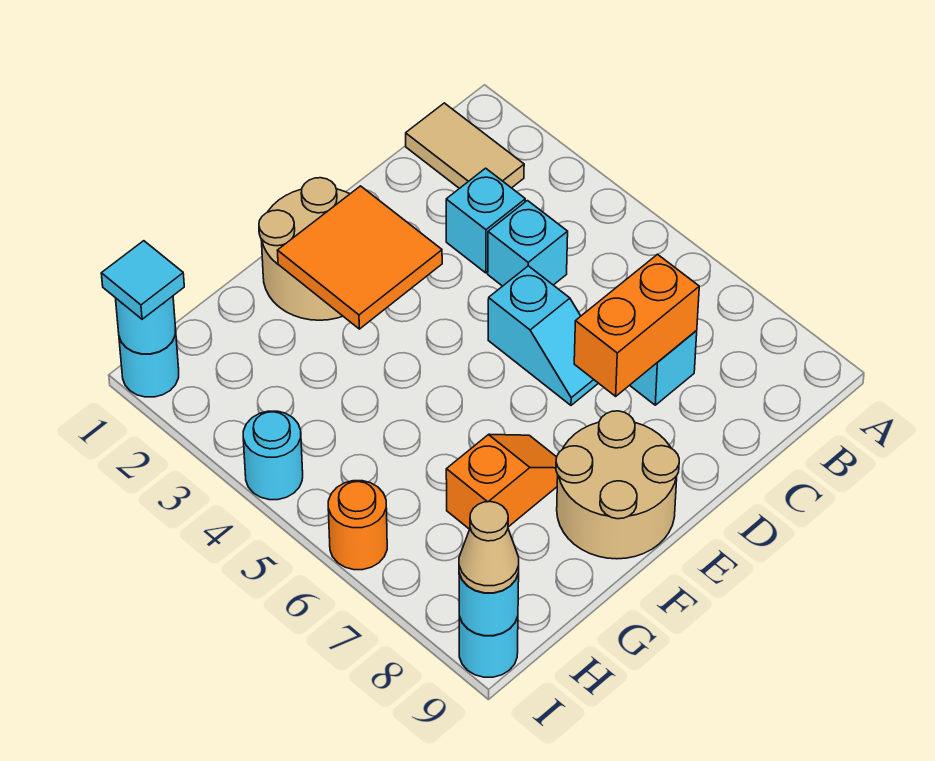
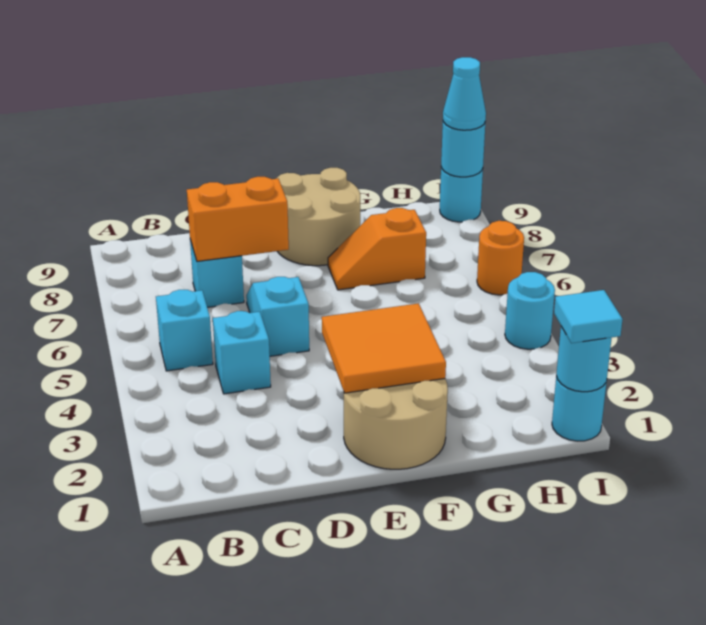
tan tile B1:B2 level 1 -> none
cyan brick C3 level 1 -> cyan brick B5 level 1
tan cone I9 level 3 -> cyan cone I9 level 3

